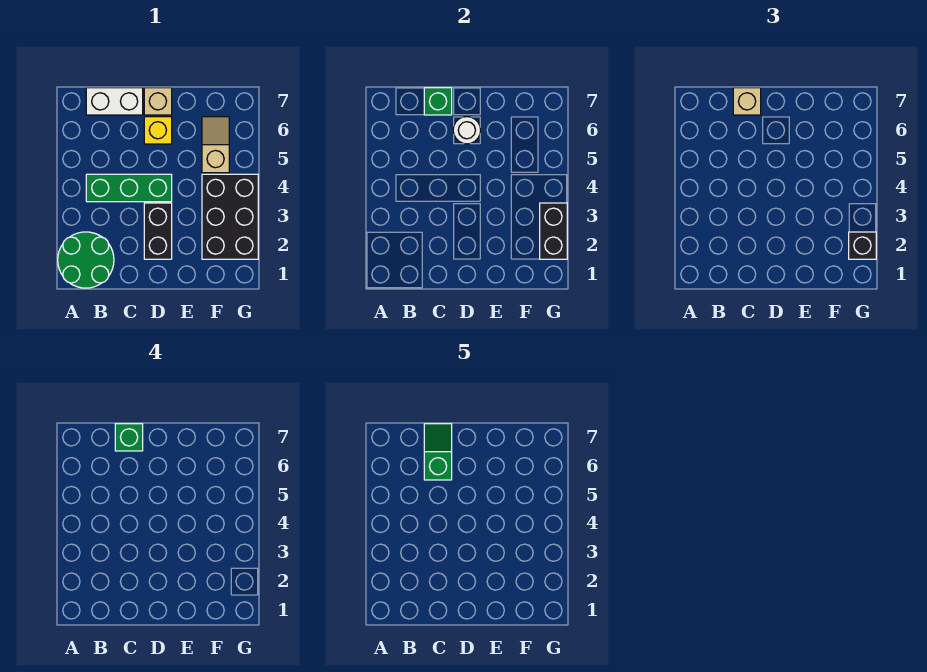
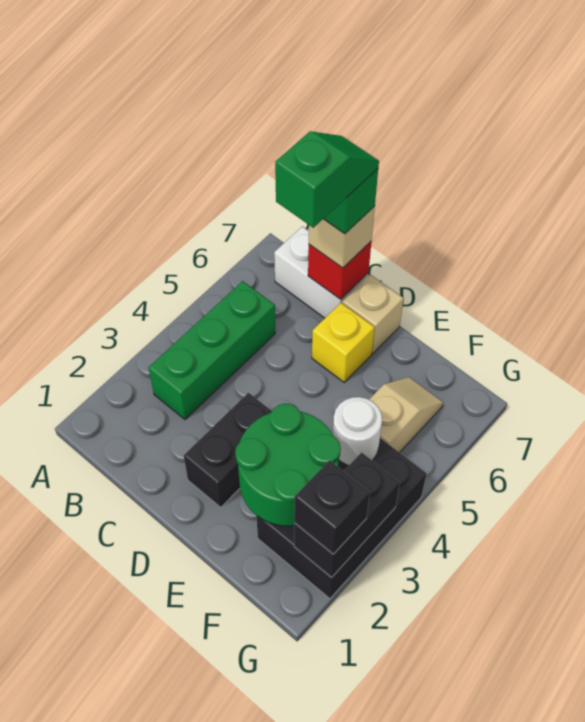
green round brick A1:B2 level 1 -> green round brick E2:F3 level 2
green brick B4:D4 level 1 -> green brick B3:B5 level 1
green brick C7 level 2 -> red brick C7 level 2
white round brick D6 level 2 -> white round brick F4 level 2

